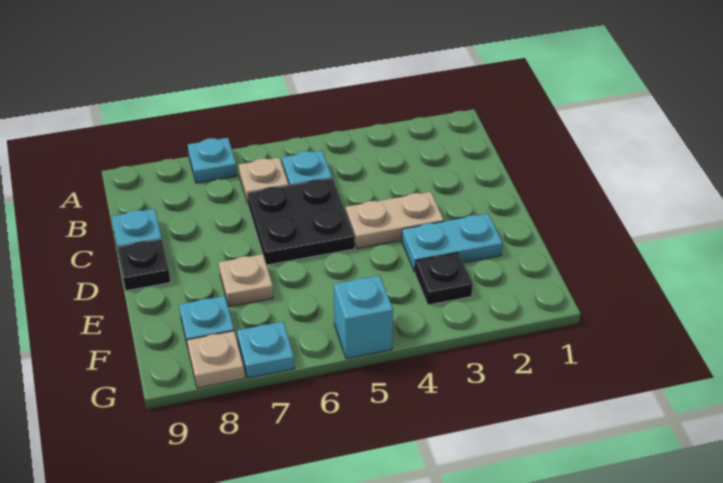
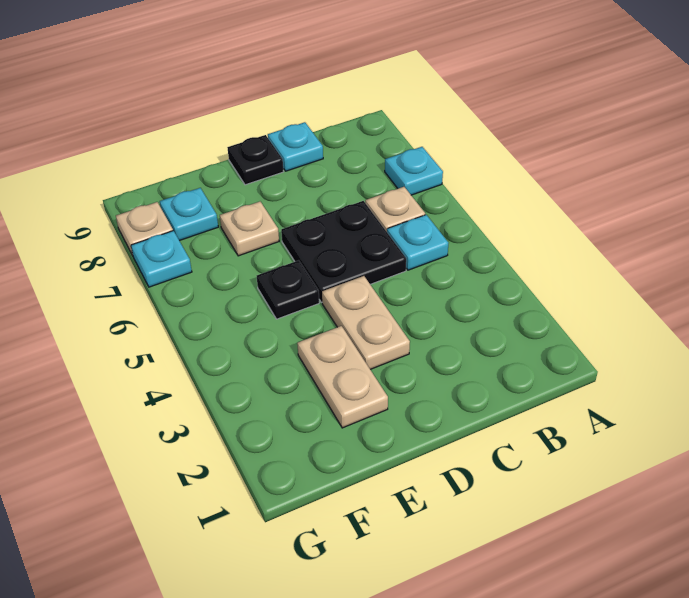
cyan plate E2:E3 level 1 -> tan plate E2:E3 level 1
black plate F3 level 1 -> black plate E5 level 1
cyan brick G5 level 1 -> none

